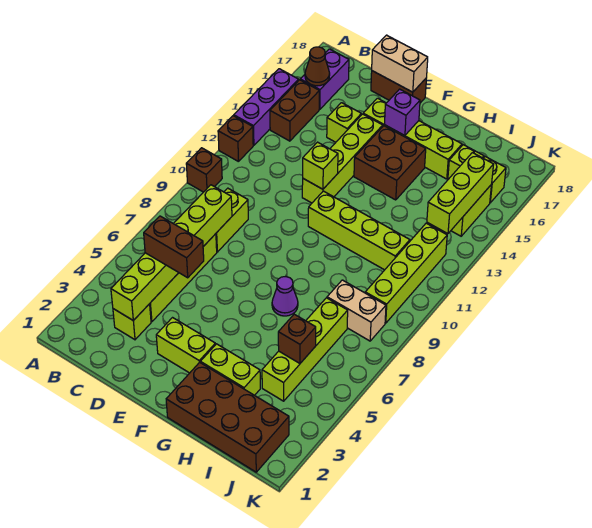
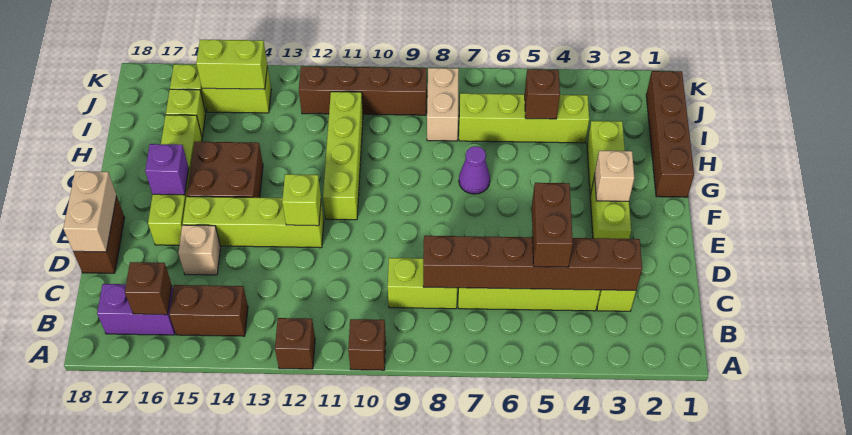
purple brick A13:A15 level 1 -> none
brown cone B16 level 2 -> brown brick B16 level 2
lime brick C3:C8 level 2 -> brown brick C3:C8 level 2
lime brick D15 level 1 -> tan brick D15 level 1
none -> tan brick F3 level 2
brown brick G1:J2 level 1 -> brown brick G1:J1 level 1
lime brick J9:J12 level 1 -> brown brick J9:J12 level 1
lime brick J13:J15 level 2 -> lime brick J14:J15 level 2

